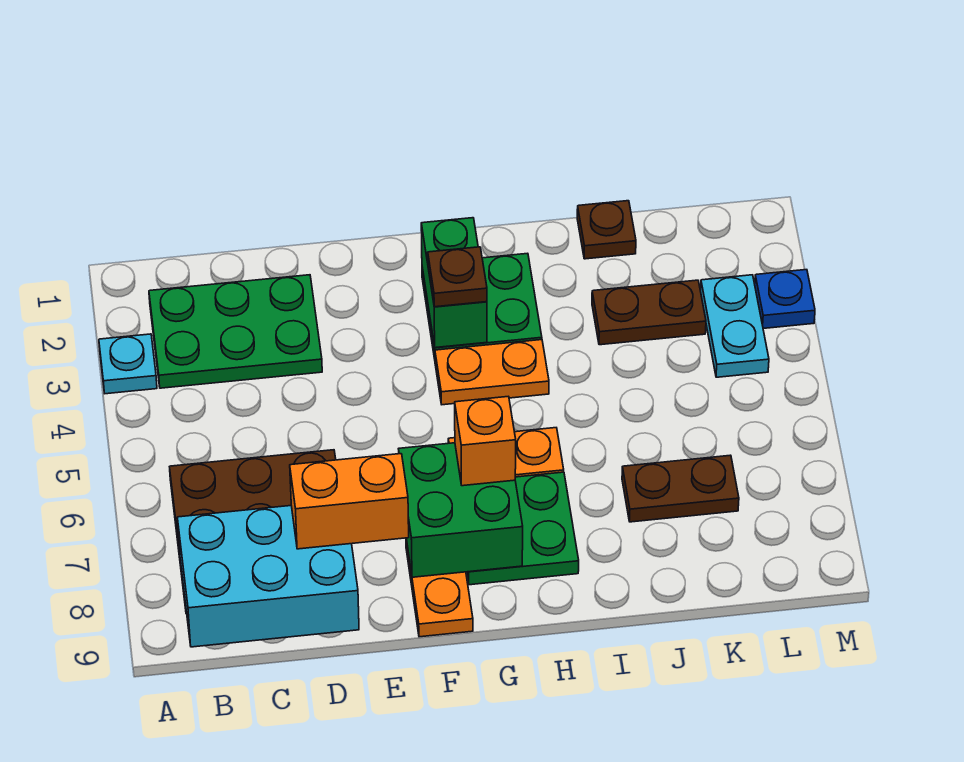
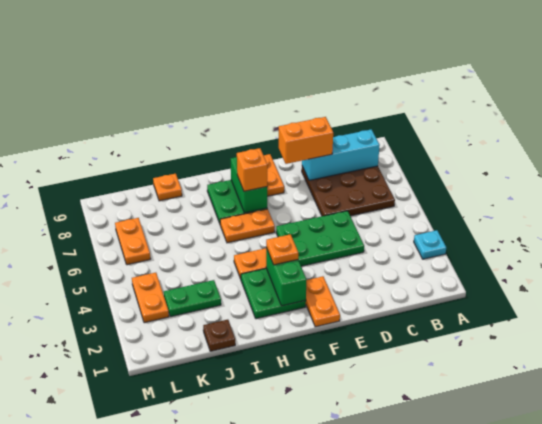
green plate B2:D3 level 1 -> green plate D4:F5 level 1
cyan brick B8:D9 level 2 -> cyan brick B8:D8 level 2
none -> orange plate F1:F2 level 1
green brick F7:G8 level 2 -> green brick G7:G8 level 2
brown plate G3 level 3 -> orange plate G3 level 3
brown plate J3:K3 level 1 -> green plate J3:K3 level 1
brown plate J7:K7 level 1 -> none
none -> orange plate J9 level 1
cyan plate L3:L4 level 1 -> orange plate L3:L4 level 1
none -> orange plate L6:L7 level 1
blue plate M3 level 1 -> none

